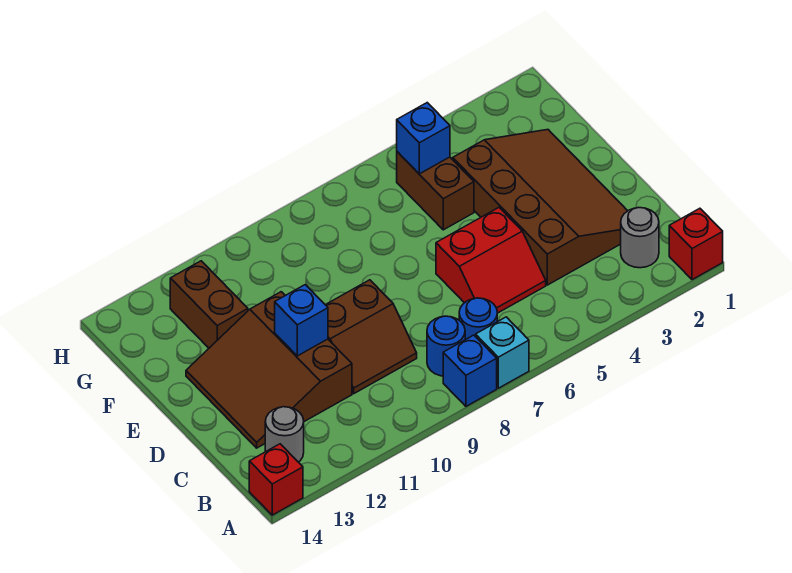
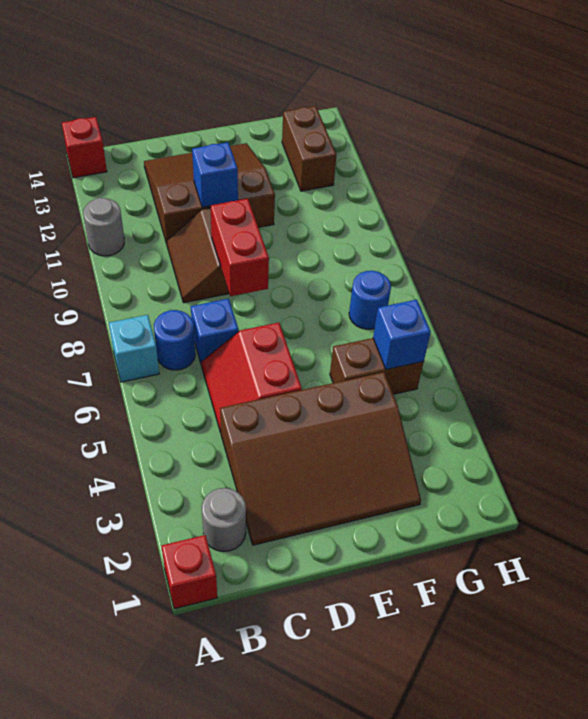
blue brick A8 level 1 -> blue brick C7 level 1
blue round brick B8 level 1 -> blue round brick G7 level 1
grey round brick B13 level 1 -> grey round brick A11 level 1
none -> red brick D8:D9 level 2
brown brick F12:G12 level 1 -> brown brick G12:G13 level 1

